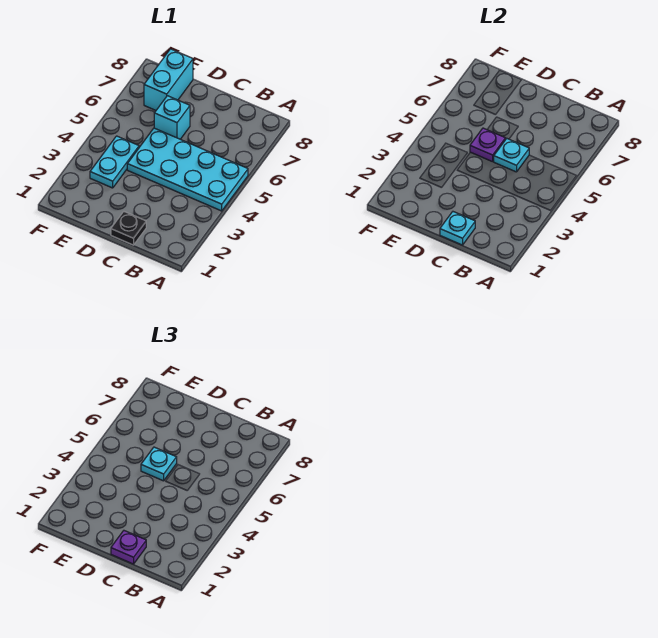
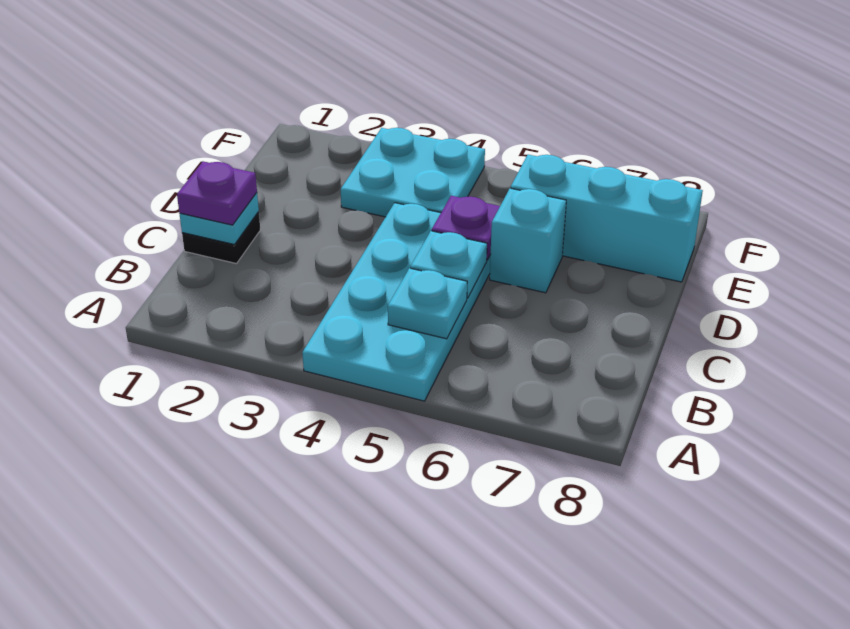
cyan plate D5 level 3 -> cyan plate B5 level 2
cyan plate E3:E4 level 1 -> cyan plate E3:F4 level 1
cyan brick E7:E8 level 1 -> cyan brick E6:E8 level 1

